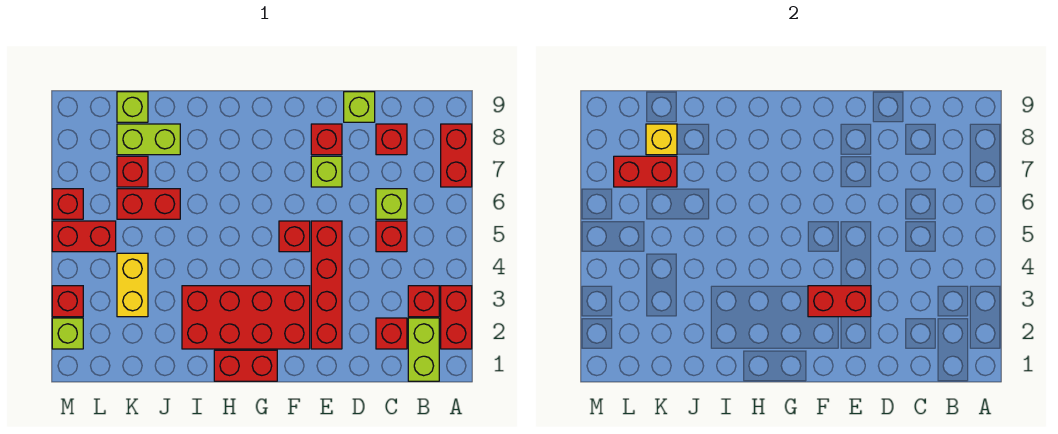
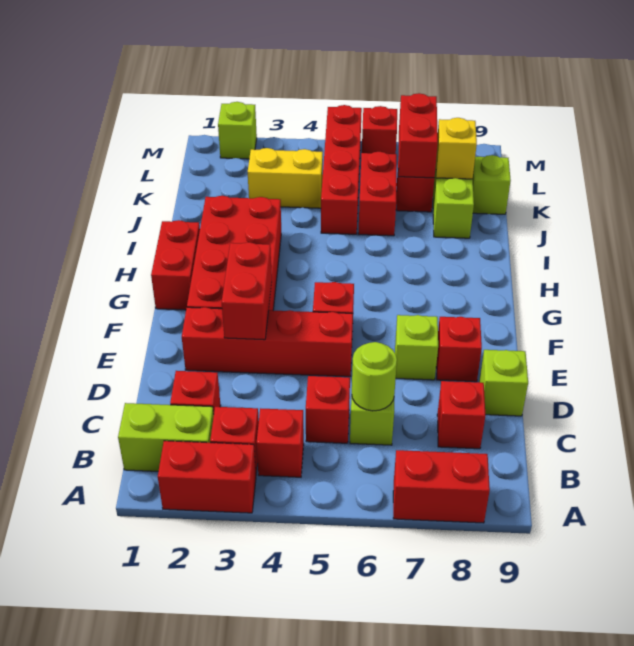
none -> lime round brick C6 level 2
red brick L5:M5 level 1 -> red brick J5:M5 level 1
red brick M3 level 1 -> red brick B4 level 1

